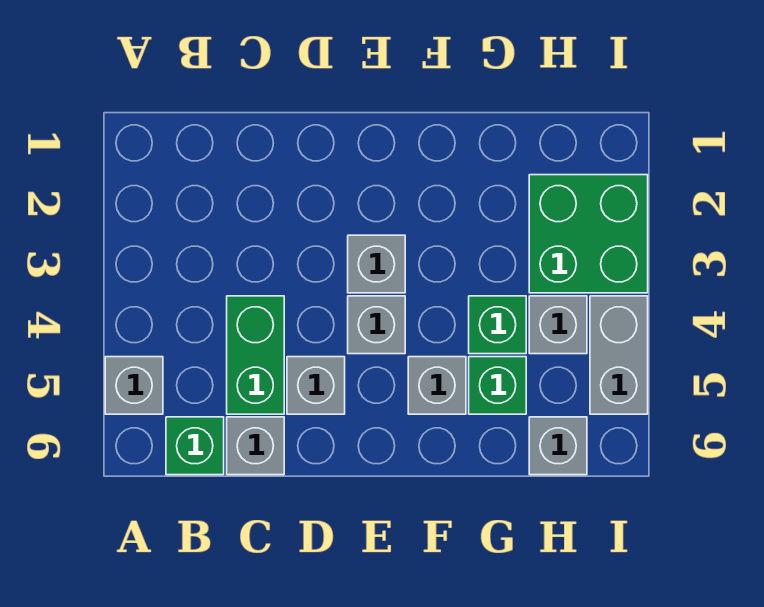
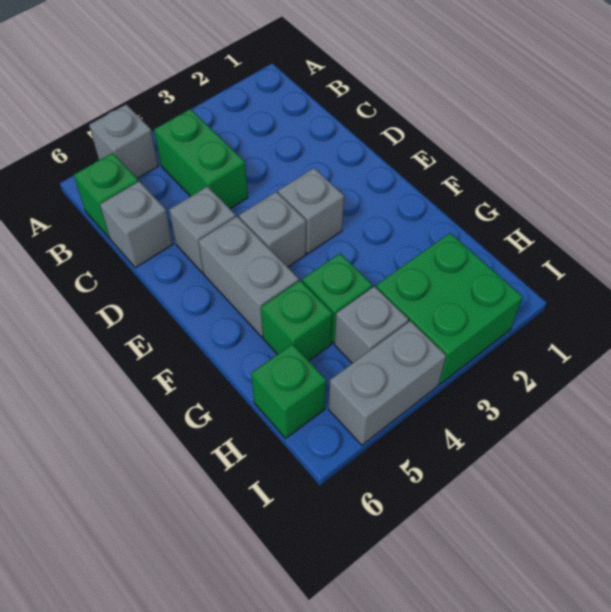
green brick C4:C5 level 1 -> green brick B4:C4 level 1
grey brick F5 level 1 -> grey brick E5:F5 level 1
grey brick H6 level 1 -> green brick H6 level 1

